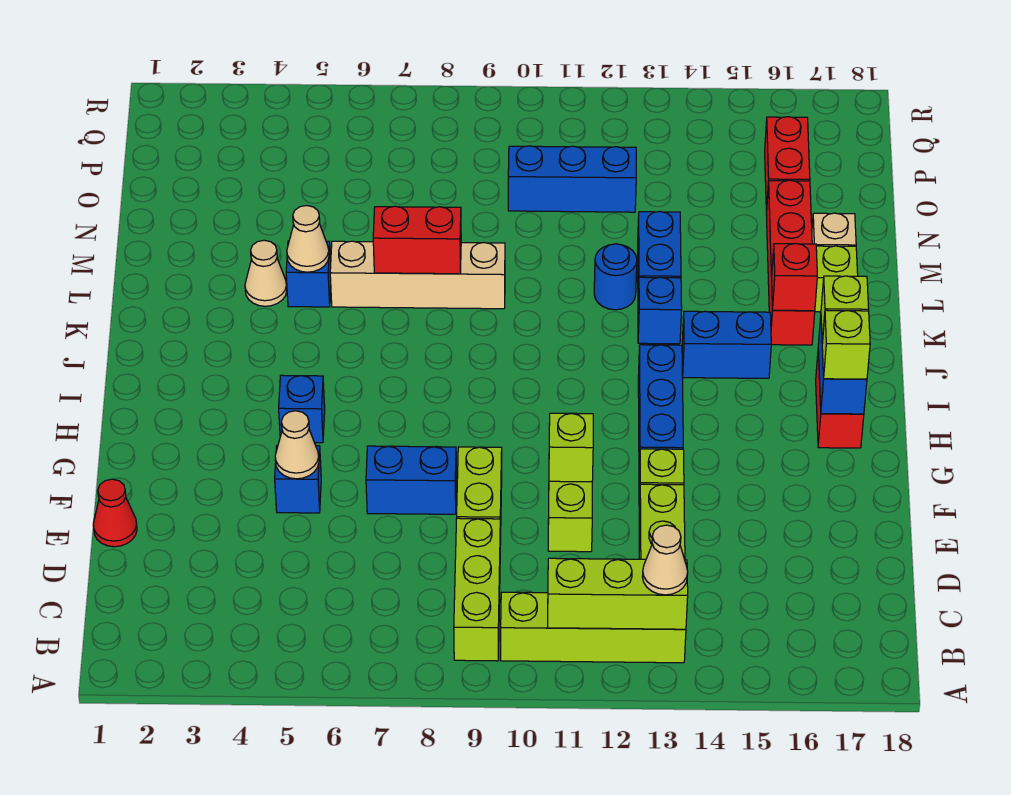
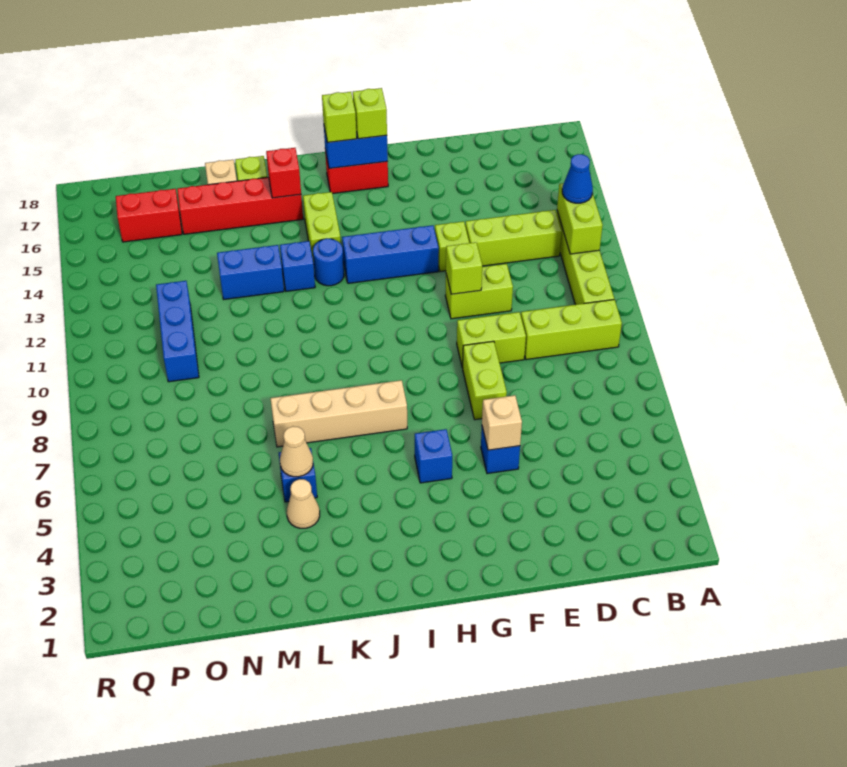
lime brick B11:B13 level 2 -> lime brick B12:B13 level 2
tan cone B13 level 3 -> blue cone B13 level 3
red cone E1 level 1 -> none
tan cone F5 level 2 -> tan brick F5 level 2
blue brick F7:F8 level 1 -> lime brick F7:F8 level 1
blue brick J14:J15 level 1 -> lime brick J14:J15 level 1
tan brick L6:L9 level 1 -> tan brick I7:L7 level 1
red brick L7:L8 level 2 -> none
blue round brick L12 level 1 -> blue round brick J13 level 1

